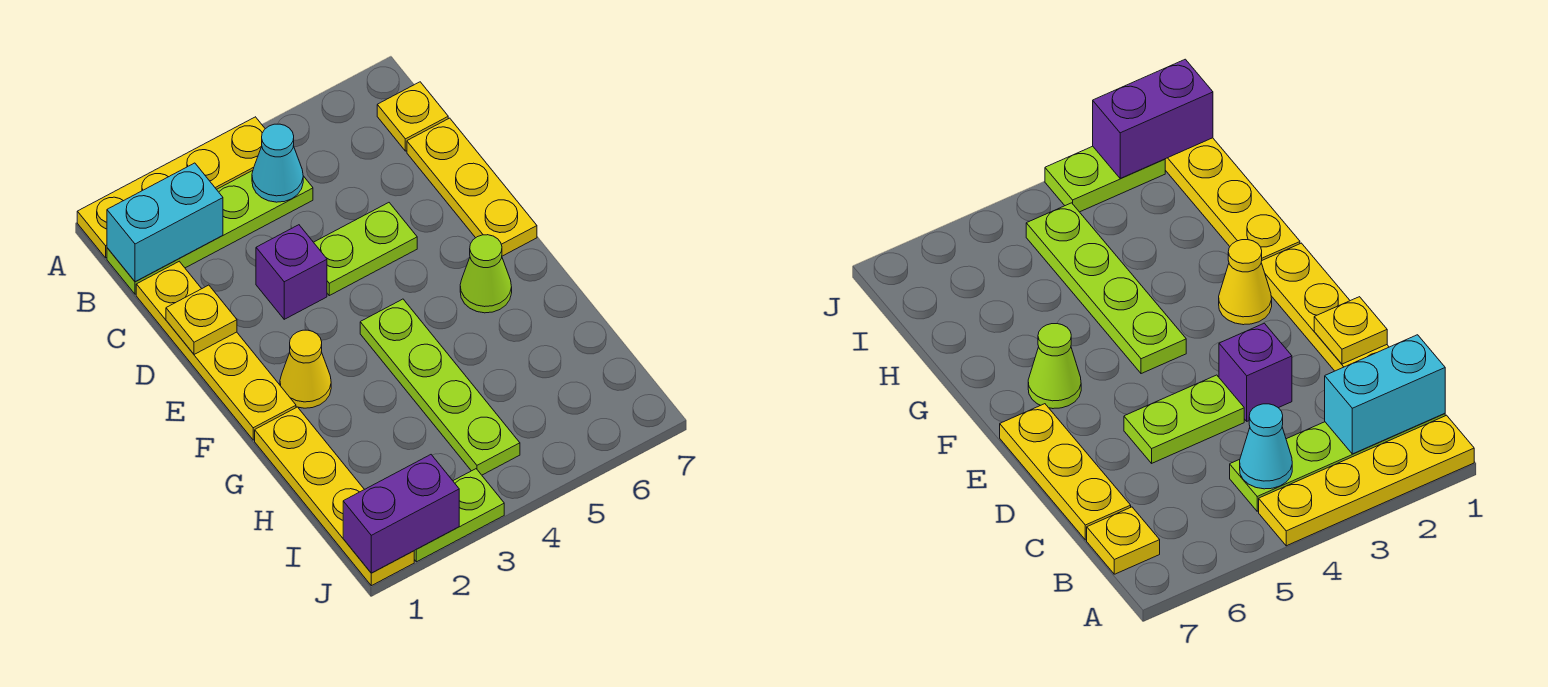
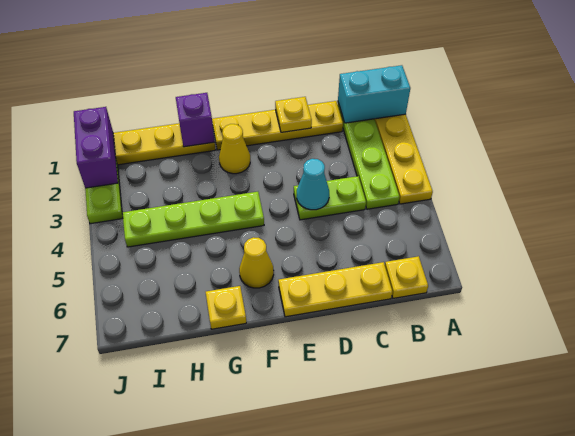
cyan brick B1:B2 level 2 -> cyan brick A1:B1 level 2
cyan cone B4 level 2 -> cyan cone D4 level 2
purple brick D3 level 1 -> purple brick G1 level 2
lime plate D4:D5 level 1 -> lime plate C4:D4 level 1
lime cone F6 level 1 -> yellow cone F6 level 1
none -> yellow plate G7 level 1

